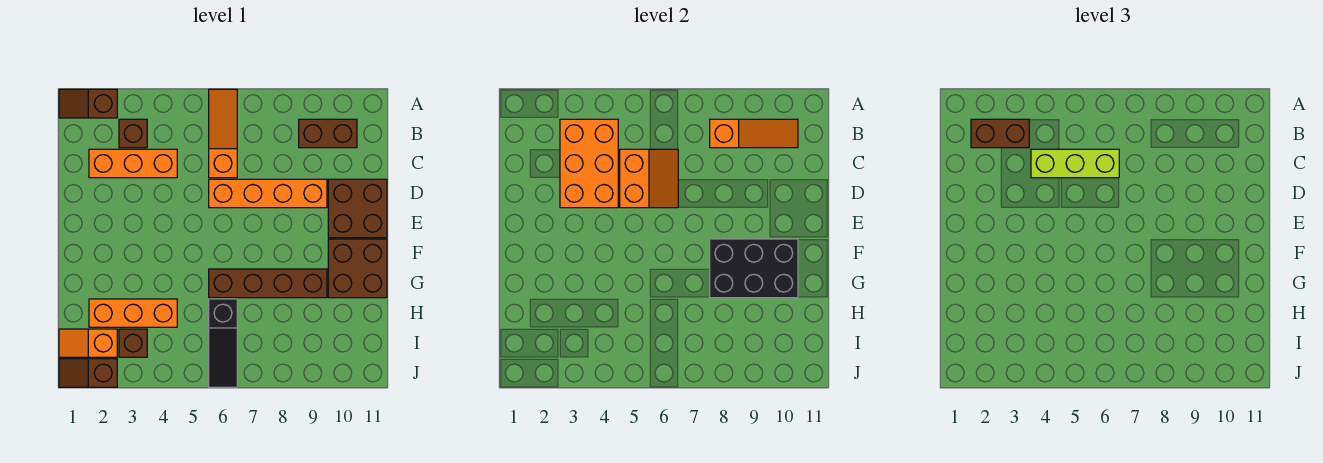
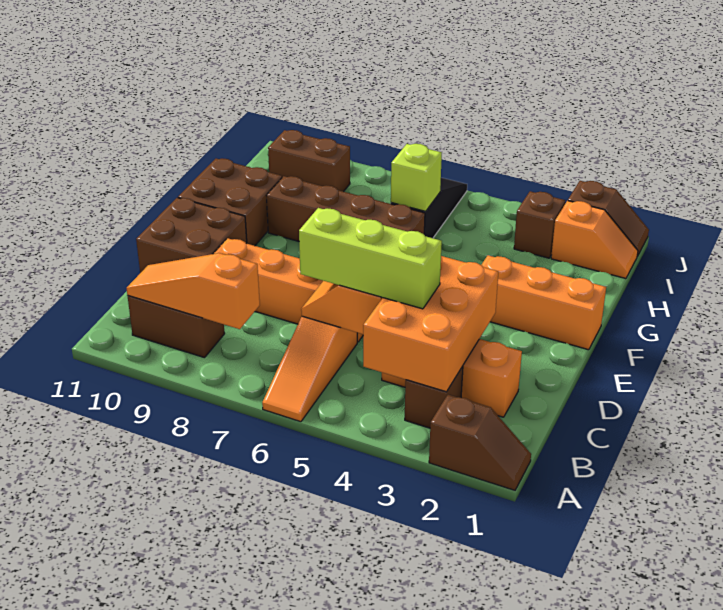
brown brick B2:B3 level 3 -> brown brick I9:I10 level 1
black brick F8:G10 level 2 -> none
orange brick H2:H4 level 1 -> orange brick F1:F3 level 1
none -> lime brick H6 level 2

